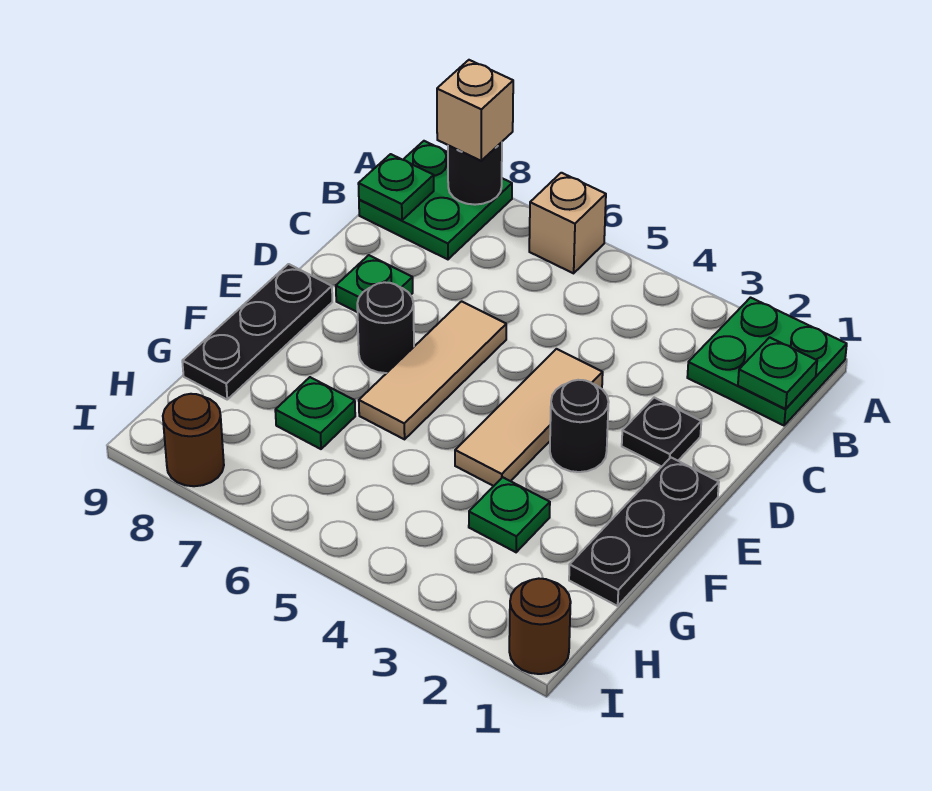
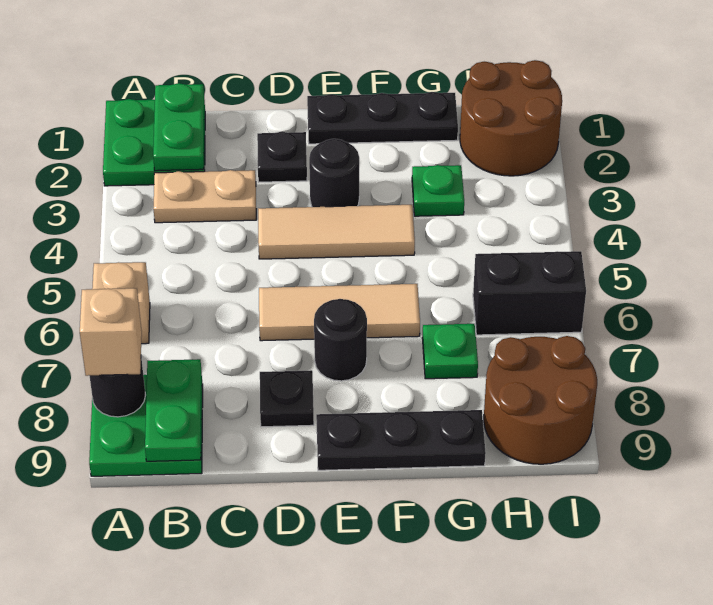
green plate B1 level 2 -> green plate B1:B2 level 2
none -> tan plate B3:C3 level 1
green plate B9 level 2 -> green plate B8:B9 level 2
green plate D8 level 1 -> black plate D8 level 1
none -> black brick H6:I6 level 1
brown round brick I1 level 1 -> brown round brick H1:I2 level 1
brown round brick I8 level 1 -> brown round brick H8:I9 level 1

